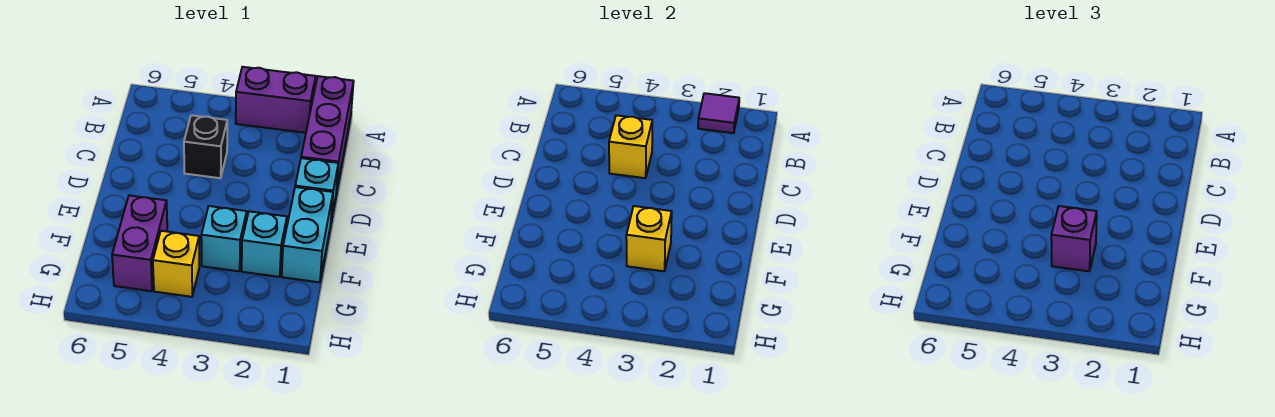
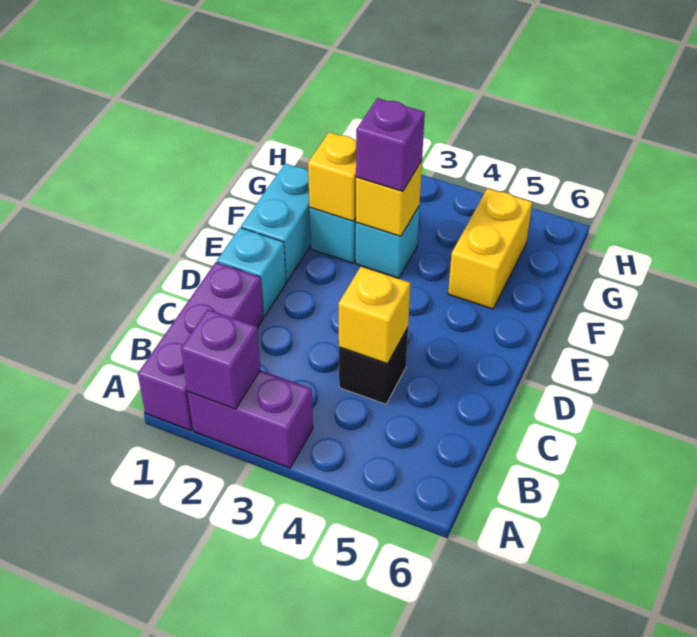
purple tile A2 level 2 -> purple brick A2 level 2
purple brick F5:G5 level 1 -> yellow brick F5:G5 level 1
yellow brick G4 level 1 -> yellow brick F2 level 2

